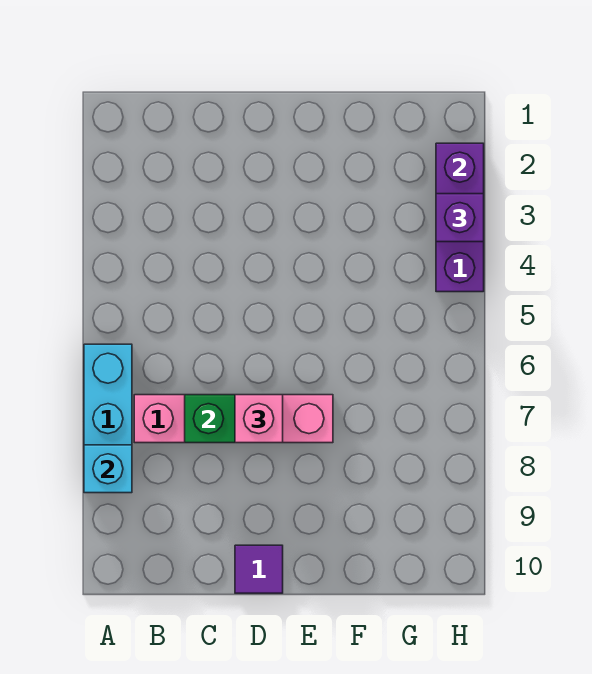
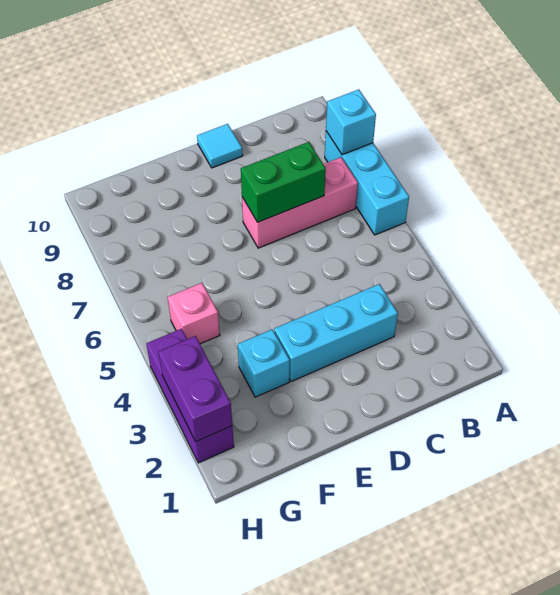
pink brick B7:E7 level 1 -> pink brick B7:D7 level 1
none -> cyan brick C3:E3 level 1
pink brick D7 level 3 -> pink brick G5 level 1
purple tile D10 level 1 -> cyan tile D10 level 1
none -> cyan brick F3 level 1
purple brick H3 level 3 -> none

